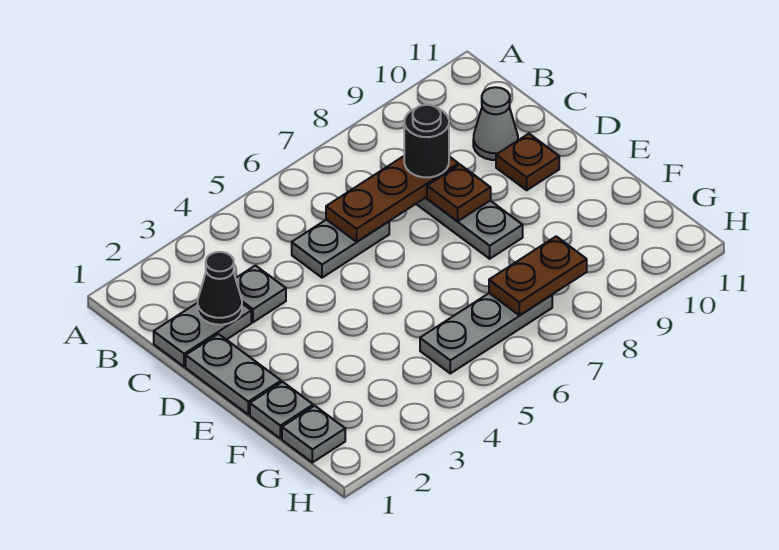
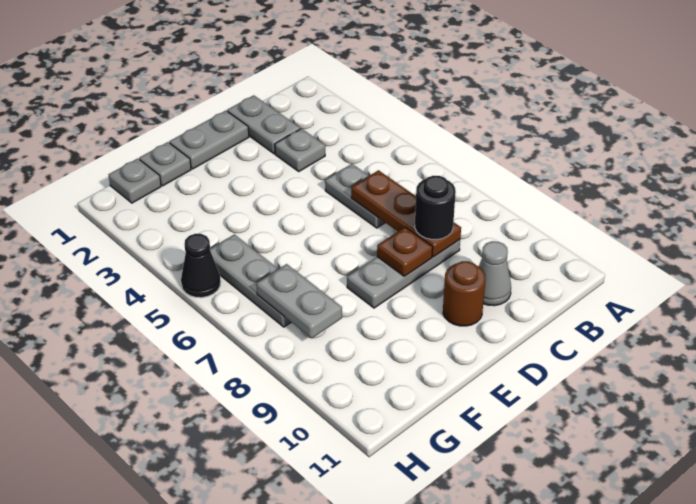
black cone C2 level 2 -> black cone H5 level 1
brown plate D10 level 1 -> brown round brick D10 level 1
brown plate G7:G8 level 2 -> grey plate G7:G8 level 2

